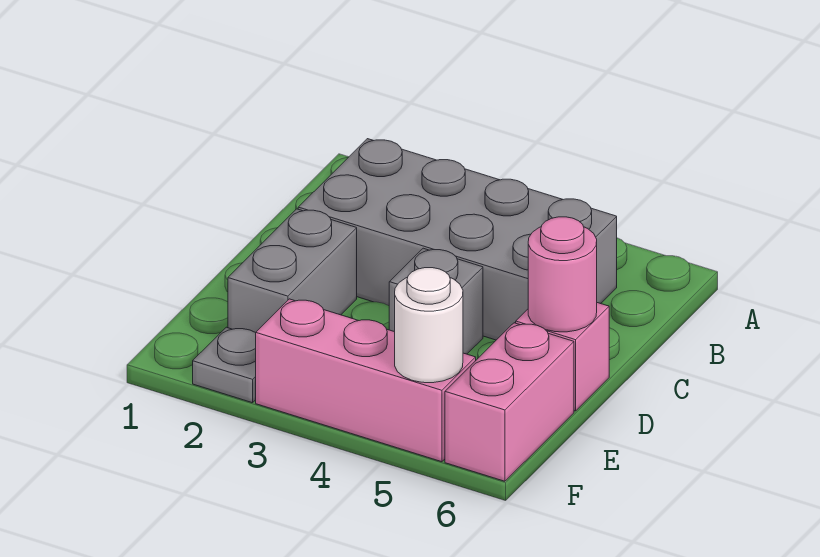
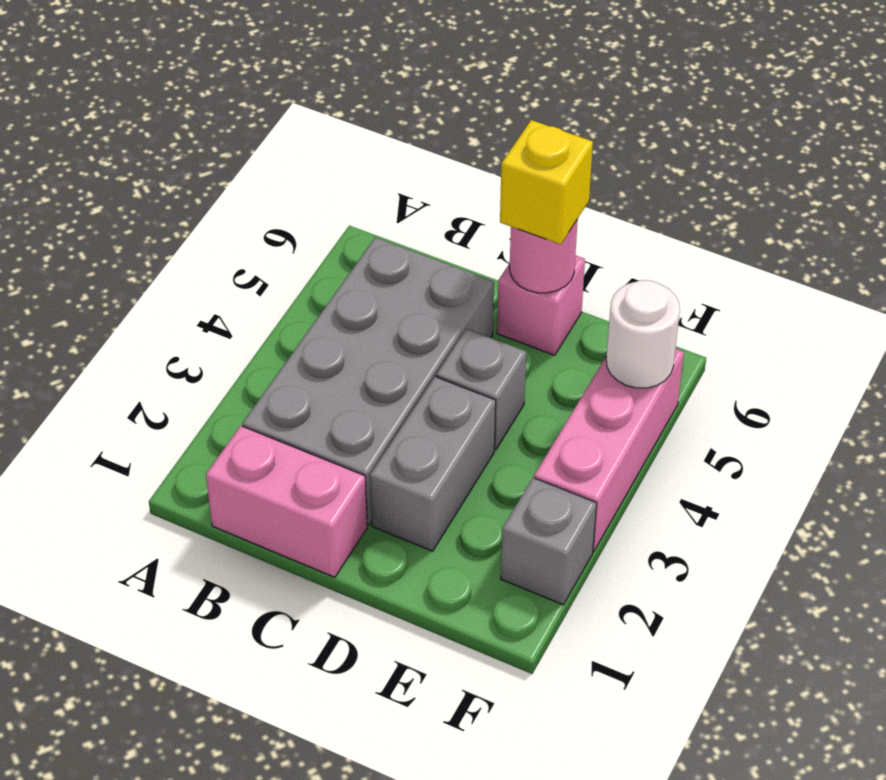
grey brick D2:E2 level 1 -> grey brick D2:D3 level 1
none -> yellow brick D6 level 3
pink brick E6:F6 level 1 -> pink brick B1:C1 level 1
grey plate F2 level 1 -> grey brick F2 level 1

